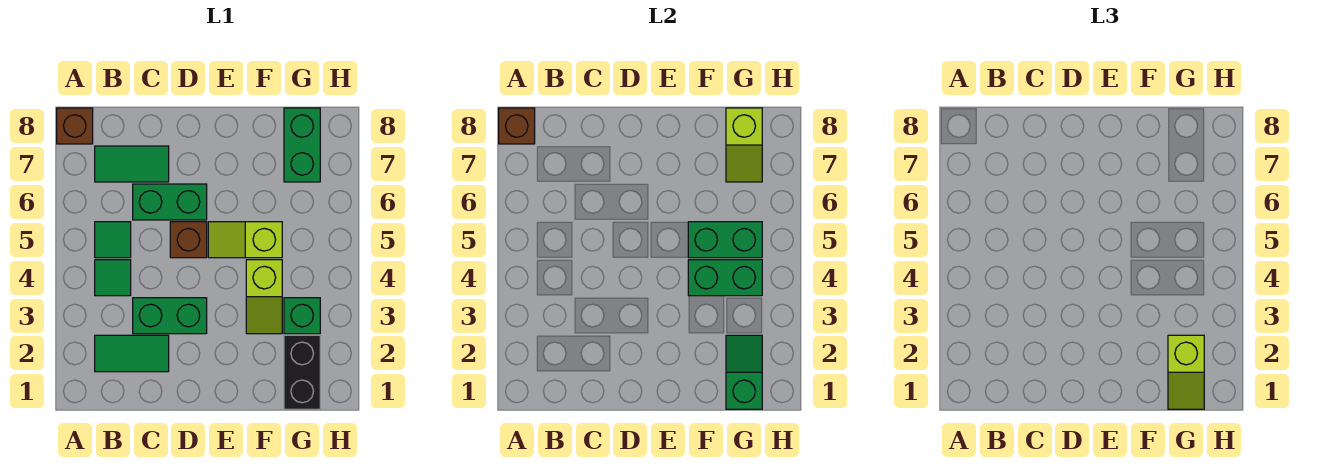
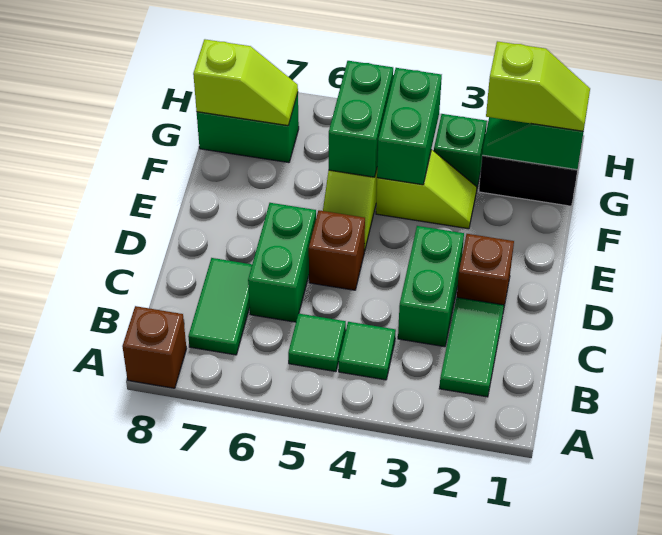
brown brick A8 level 2 -> brown brick D2 level 1

